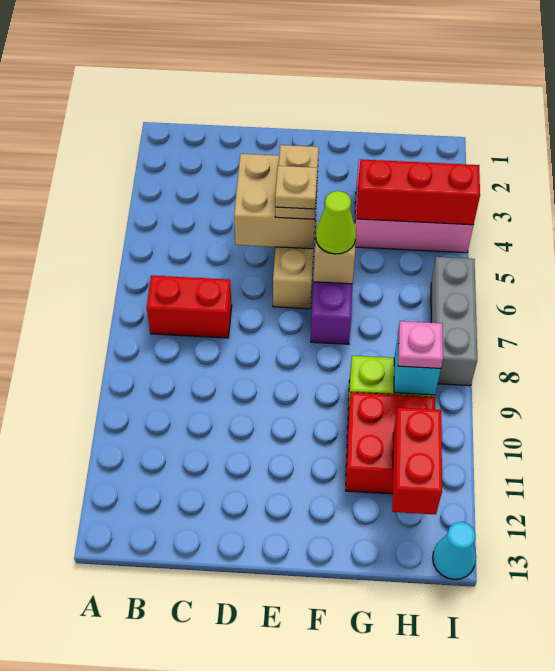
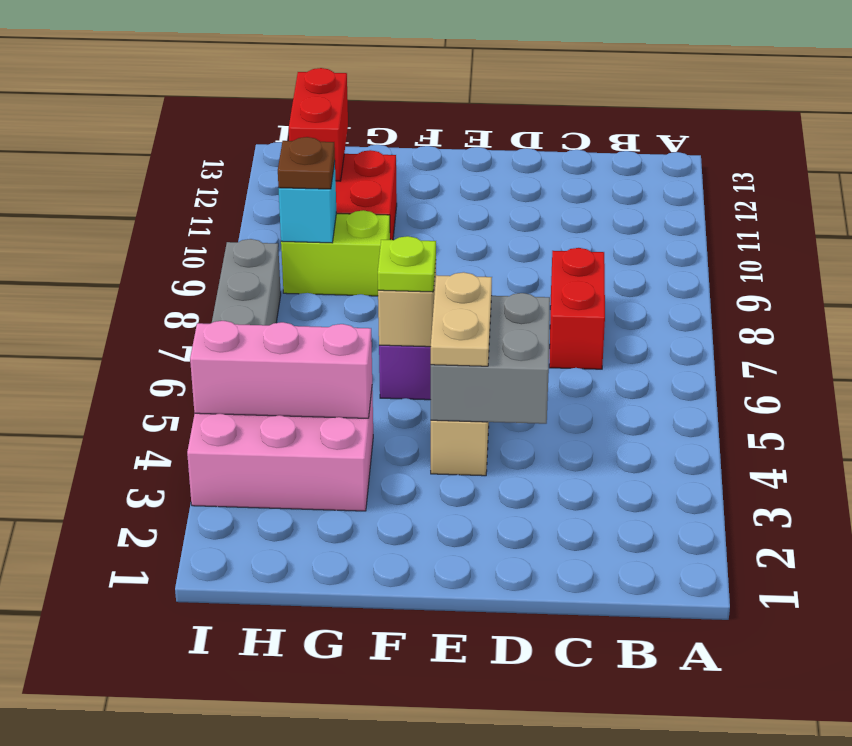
red brick B7:C7 level 1 -> red brick C7:C8 level 1
tan brick D4:E5 level 2 -> grey brick D4:E5 level 2
tan plate E5 level 4 -> none
lime cone F6 level 3 -> lime plate F6 level 3
red brick G4:I4 level 2 -> pink brick G4:I4 level 2
pink plate H9 level 3 -> brown plate H9 level 3
cyan cone I13 level 1 -> none

